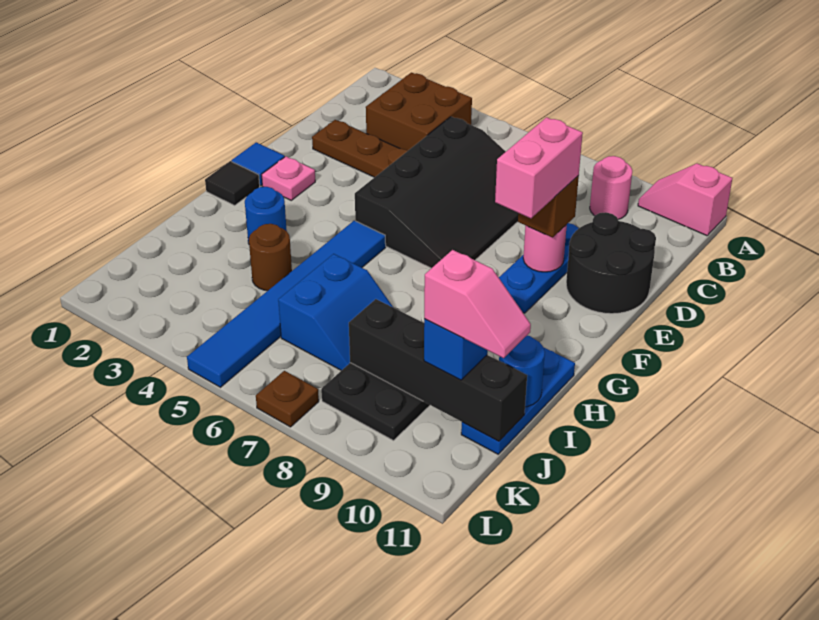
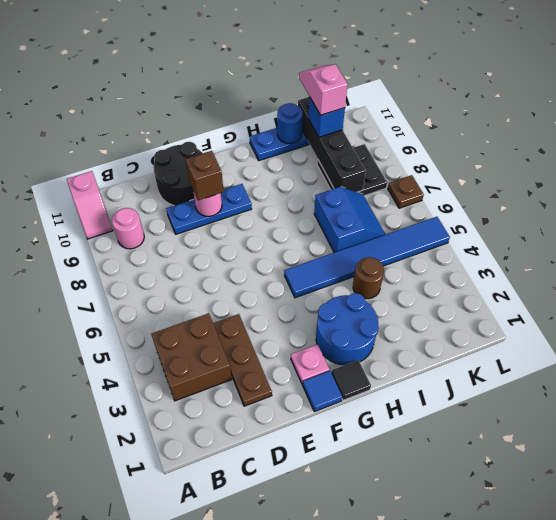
black slope C5:F7 level 1 top 5 -> none
pink brick E9:F9 level 4 -> none
blue round brick H3 level 1 -> blue round brick G2:H3 level 1
blue slope I6:J7 level 1 top 6 -> blue slope I6:J7 level 1 top I

